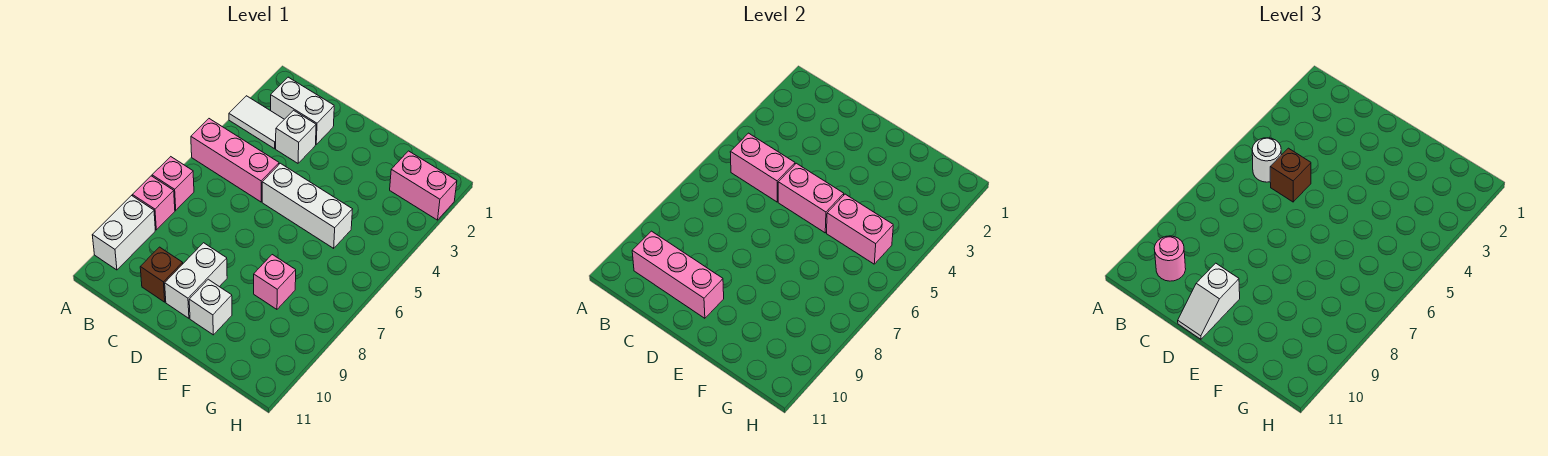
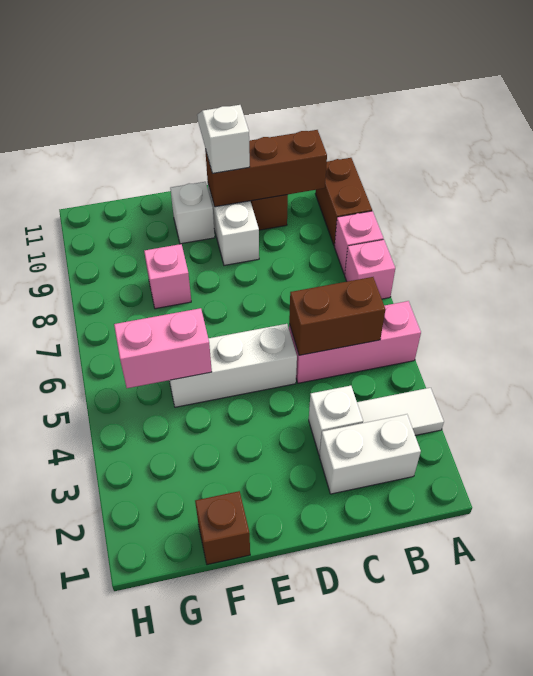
white brick A9:A10 level 1 -> brown brick A9:A10 level 1
pink brick B5:C5 level 2 -> brown brick B5:C5 level 2
white round brick B5 level 3 -> none
pink brick B10:D10 level 2 -> brown brick B10:D10 level 2
pink round brick B10 level 3 -> none
brown brick C5 level 3 -> brown brick F1 level 1
pink brick D5:E5 level 2 -> none
pink brick G2:H2 level 1 -> none

